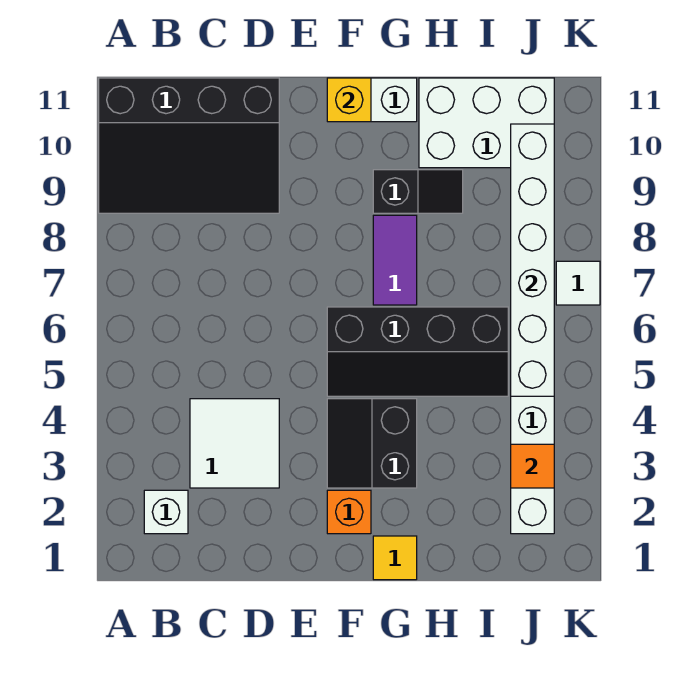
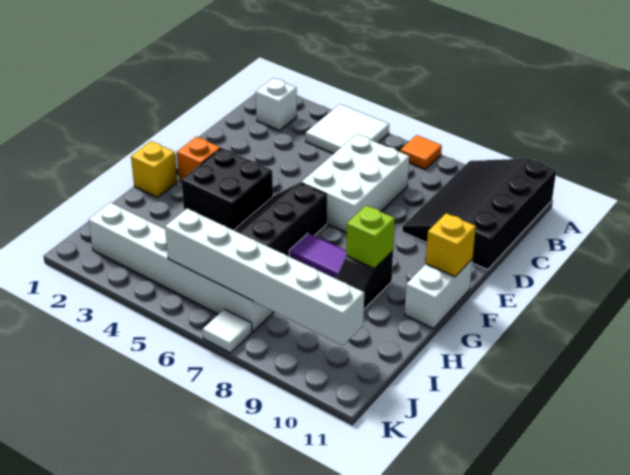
white tile C3:D4 level 1 -> white tile A4:B5 level 1
black slope F3:G4 level 1 top G -> black brick F3:G4 level 1
yellow tile G1 level 1 -> yellow brick G1 level 1
none -> lime brick G9 level 2
white brick H10:J11 level 1 -> white brick C6:E7 level 1
orange tile J3 level 2 -> orange tile A7 level 1

